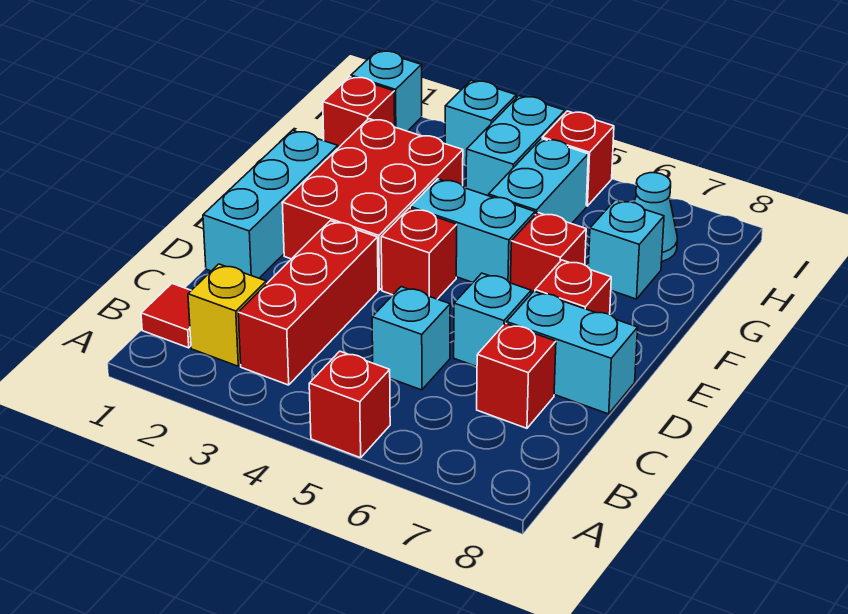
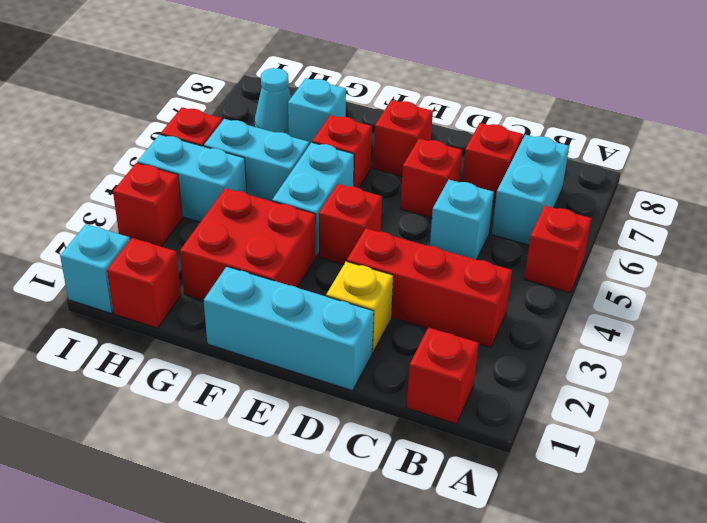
red tile B1 level 1 -> red brick B1 level 1
yellow brick B2 level 1 -> yellow brick D2 level 1
cyan brick D6 level 1 -> red brick D6 level 1
cyan brick D7:D8 level 1 -> cyan brick B6:B7 level 1
red brick E2:G3 level 1 -> red brick F2:G3 level 1
cyan brick I3 level 1 -> red brick I3 level 1

